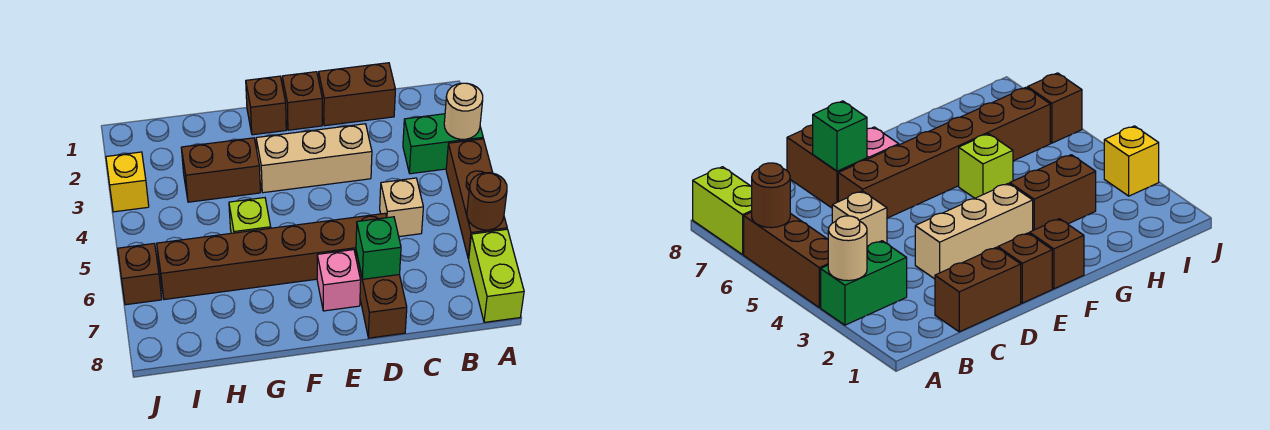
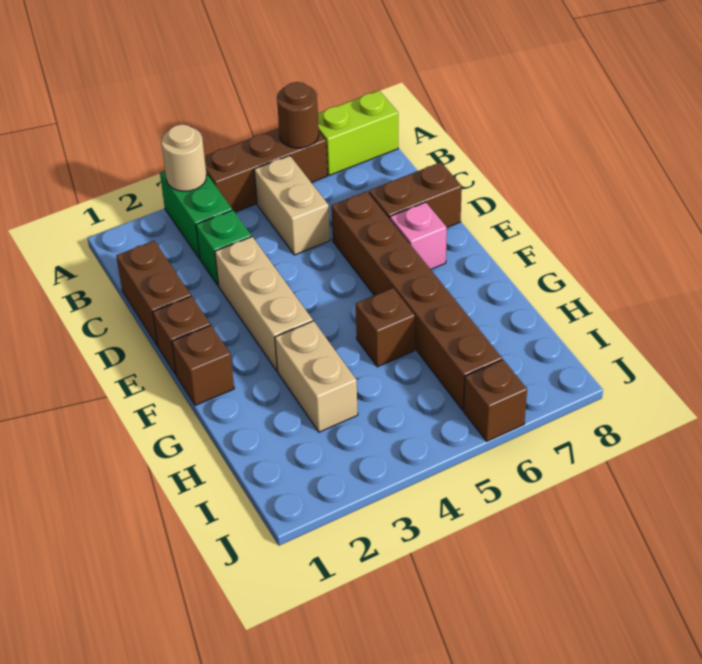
tan brick C5 level 1 -> tan brick B5:C5 level 1
green brick D7 level 2 -> green brick C3 level 1
brown brick G3:H3 level 1 -> tan brick G3:H3 level 1
lime brick G5 level 1 -> brown brick G5 level 1
yellow brick J3 level 1 -> none

